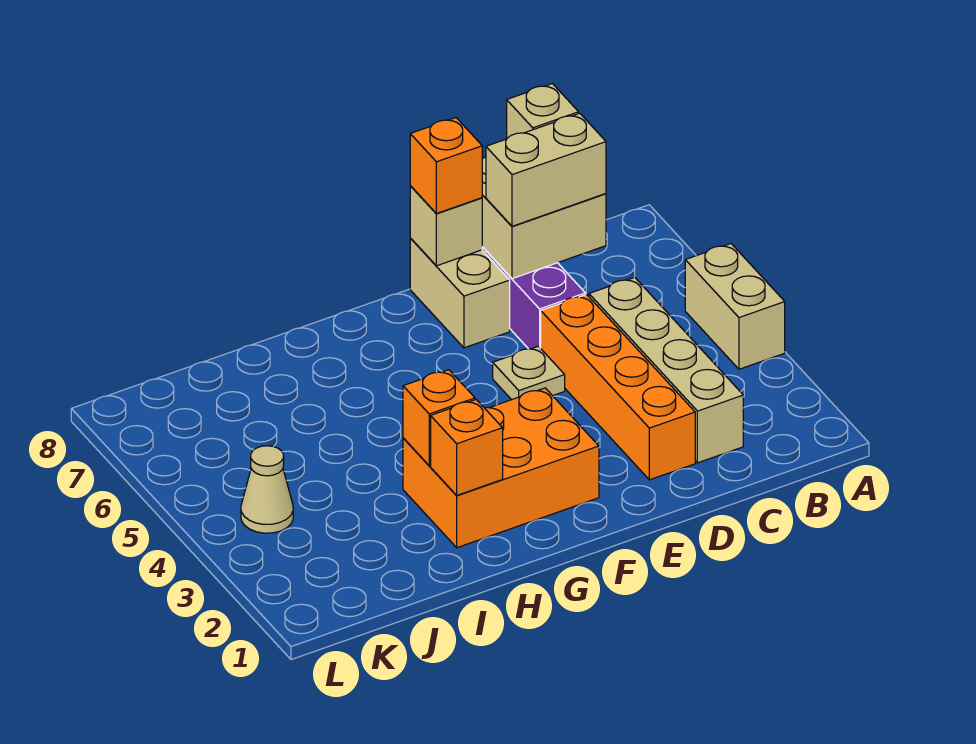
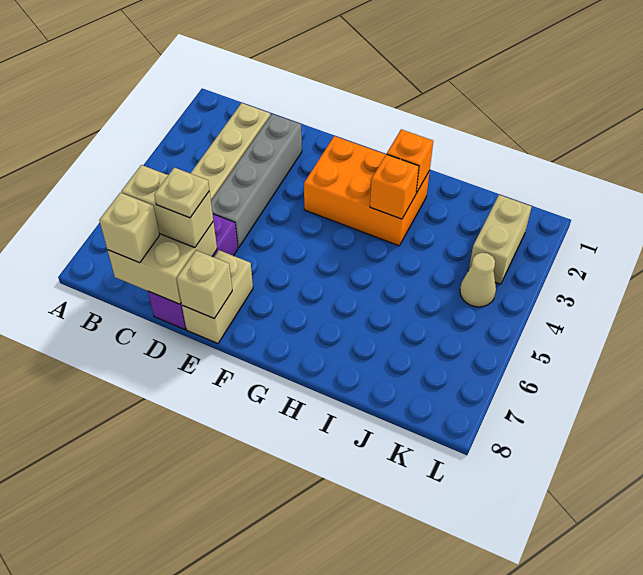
tan brick A4:A5 level 1 -> tan brick K2:K3 level 1
orange brick D2:D5 level 1 -> grey brick D2:D5 level 1
tan plate E5 level 1 -> tan plate D7 level 4
orange brick E8 level 3 -> none

